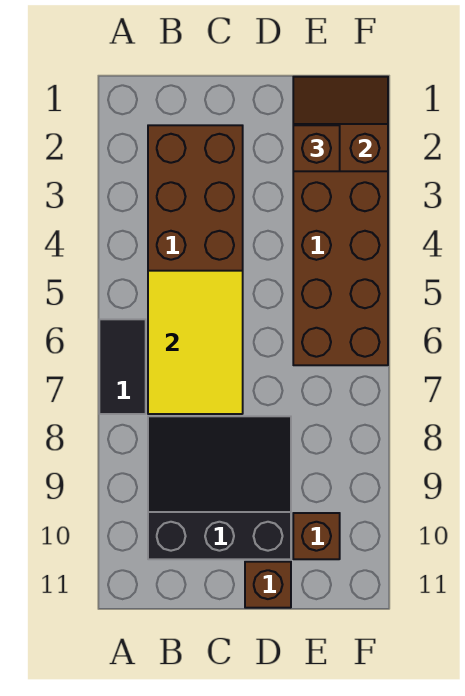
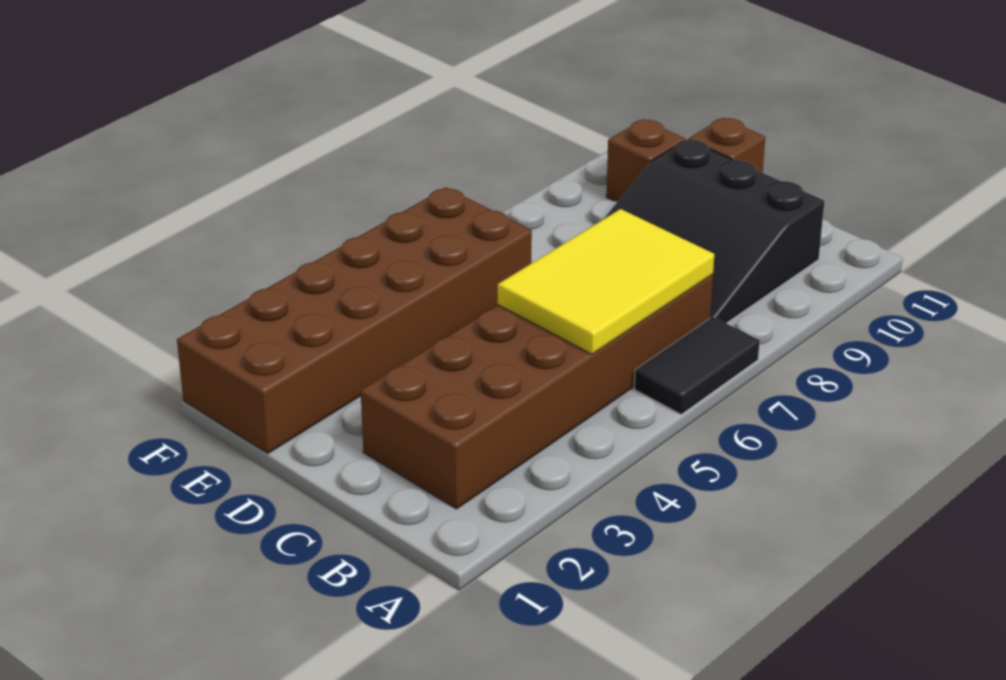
brown slope E1:F2 level 2 top 2 -> none
brown brick E2 level 3 -> none

